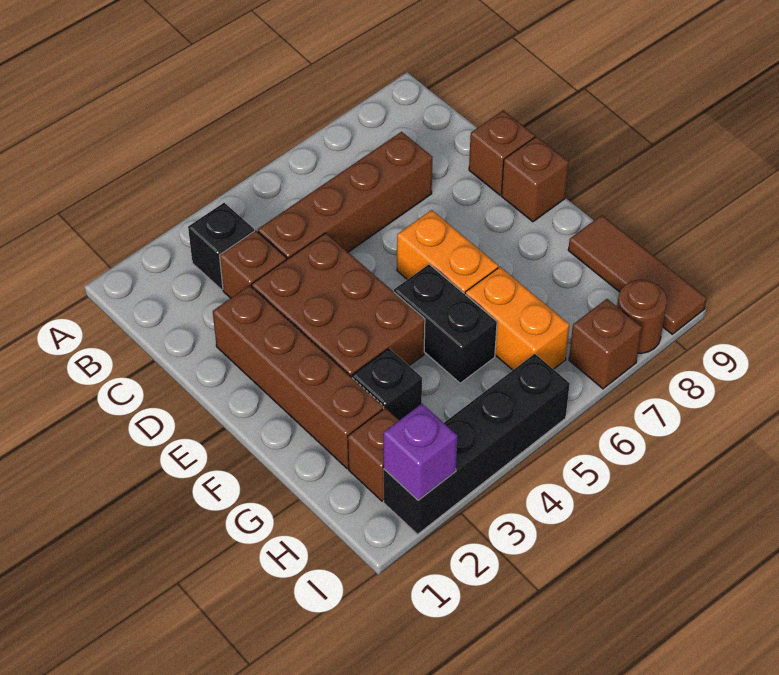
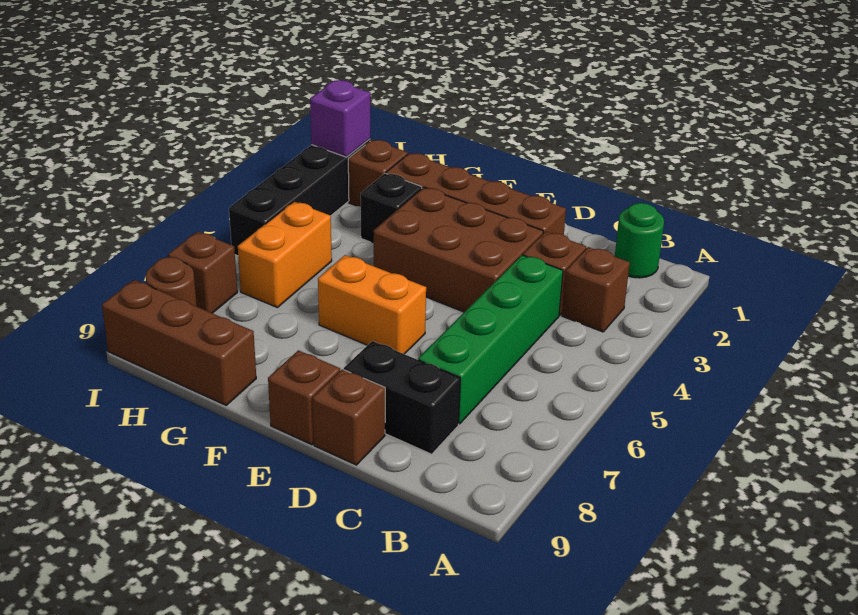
none -> green round brick B1 level 1
black brick B3 level 1 -> brown brick B3 level 1
brown brick C4:C7 level 1 -> green brick C4:C7 level 1
black brick F5:G5 level 1 -> black brick C8:D8 level 1
orange brick G6:H6 level 1 -> orange brick H5:H6 level 1
brown tile G9:I9 level 1 -> brown brick G9:I9 level 1

